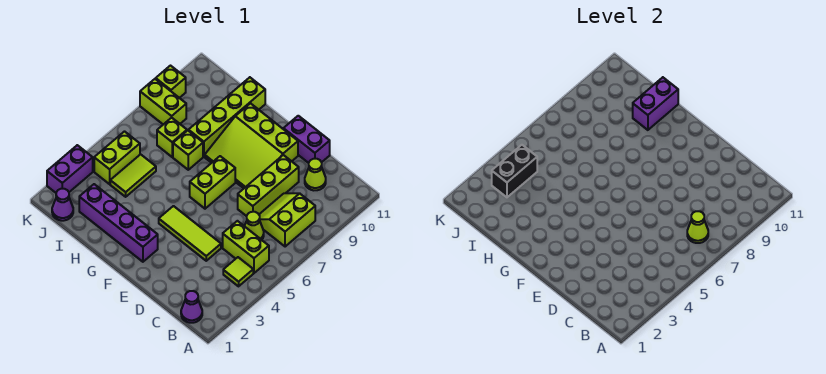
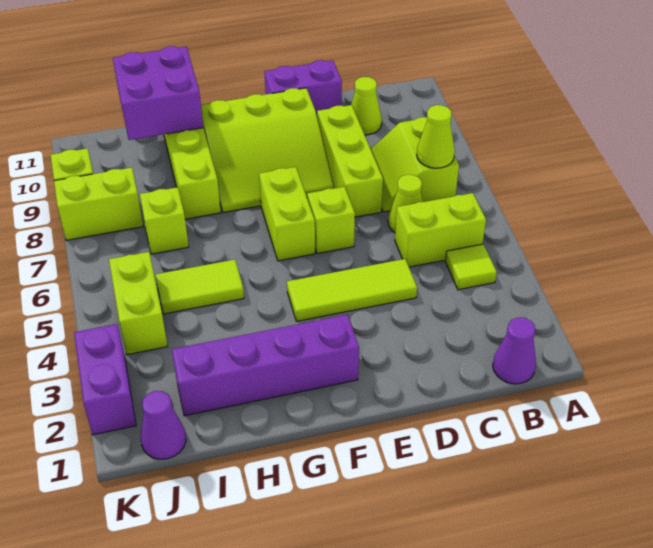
lime brick H7 level 1 -> lime brick E6 level 1
purple brick H10:H11 level 2 -> purple brick H10:I11 level 2
lime tile I4:I5 level 1 -> lime tile H5:I5 level 1
black brick J3:J4 level 2 -> none

